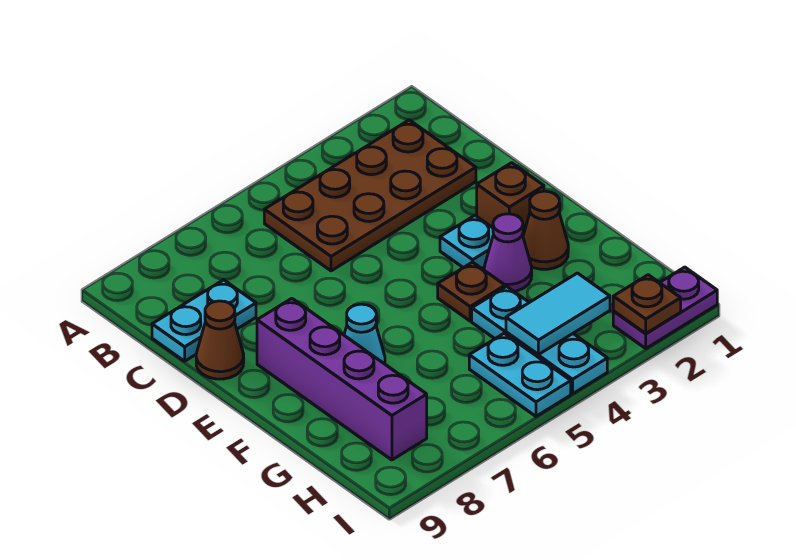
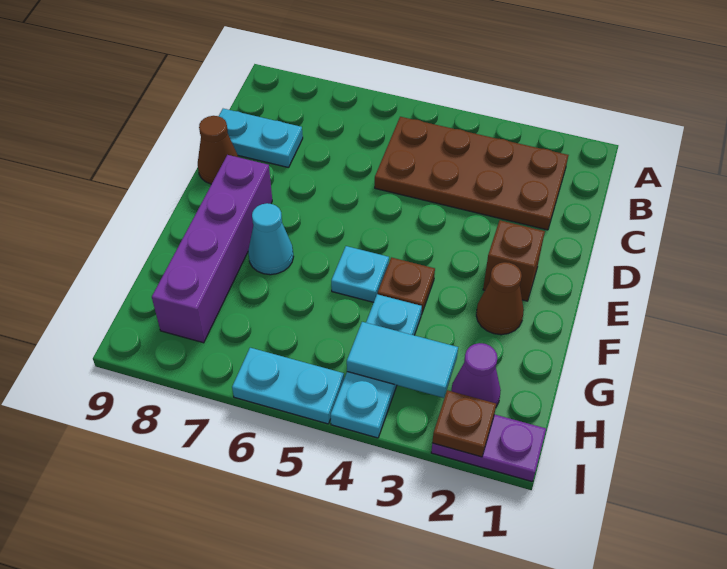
cyan plate E3 level 1 -> cyan plate F5 level 1
purple cone F3 level 1 -> purple cone H2 level 1
cyan plate H5:I5 level 1 -> cyan plate I5:I6 level 1

